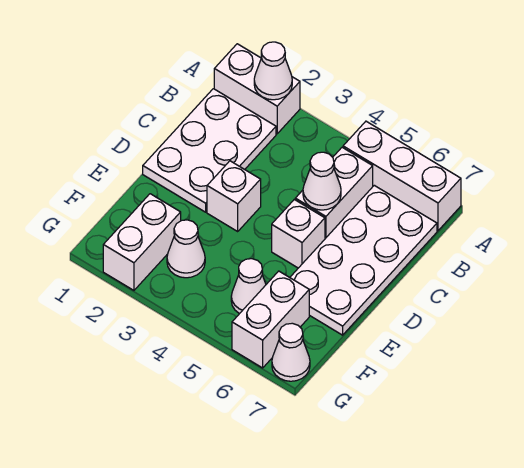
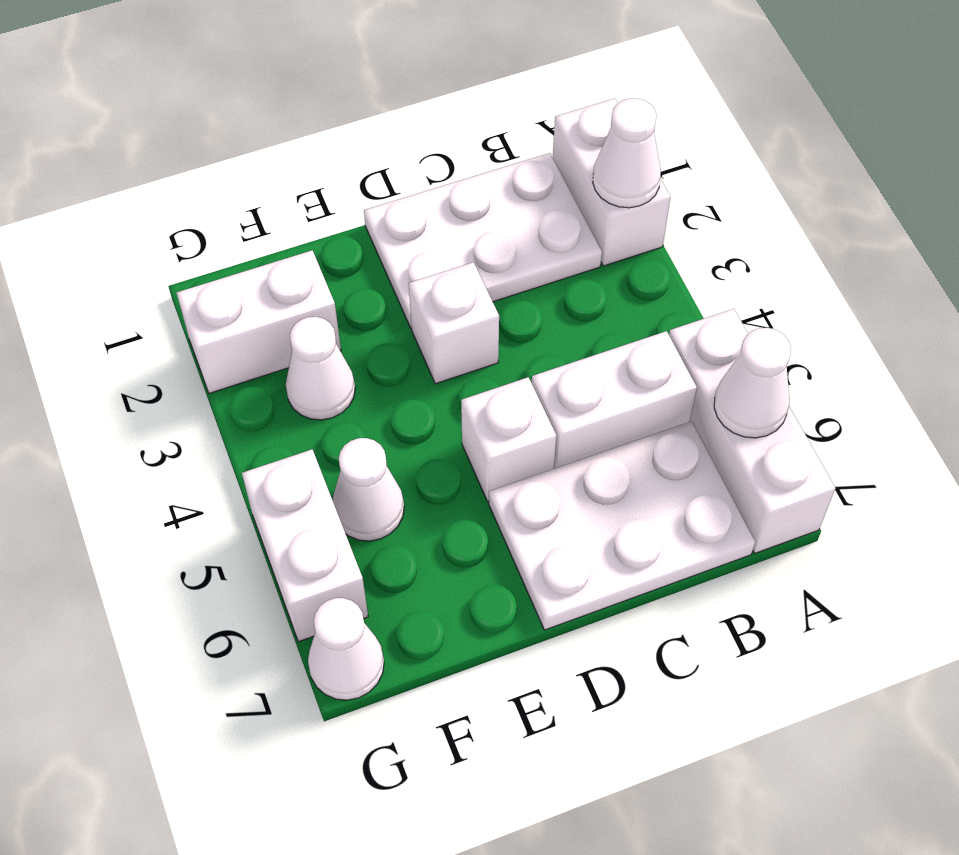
white plate B6:E7 level 1 -> white plate B6:D7 level 1
white cone C5 level 2 -> white cone A6 level 2
white brick F6:G6 level 1 -> white brick G5:G6 level 1

